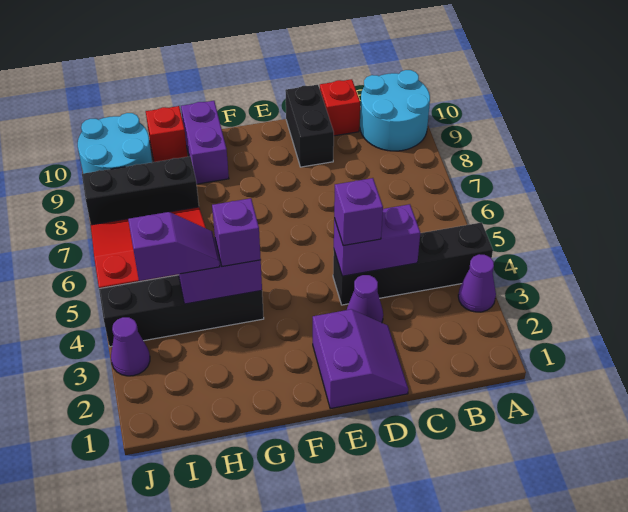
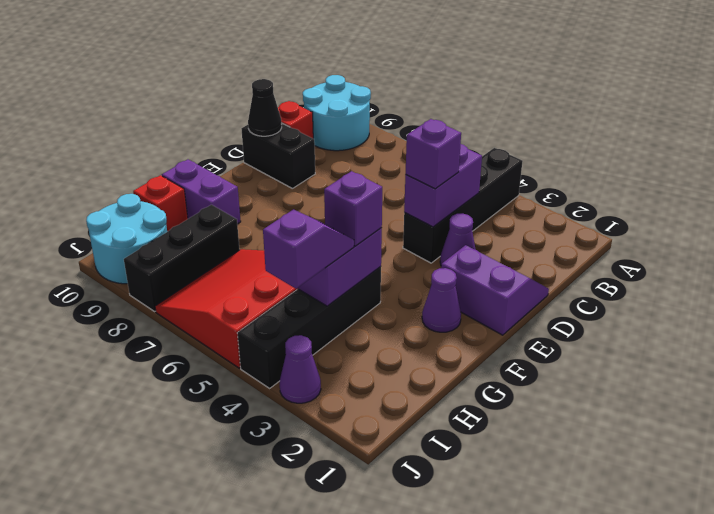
purple cone A3 level 1 -> purple cone F2 level 1
none -> black cone D10 level 2

